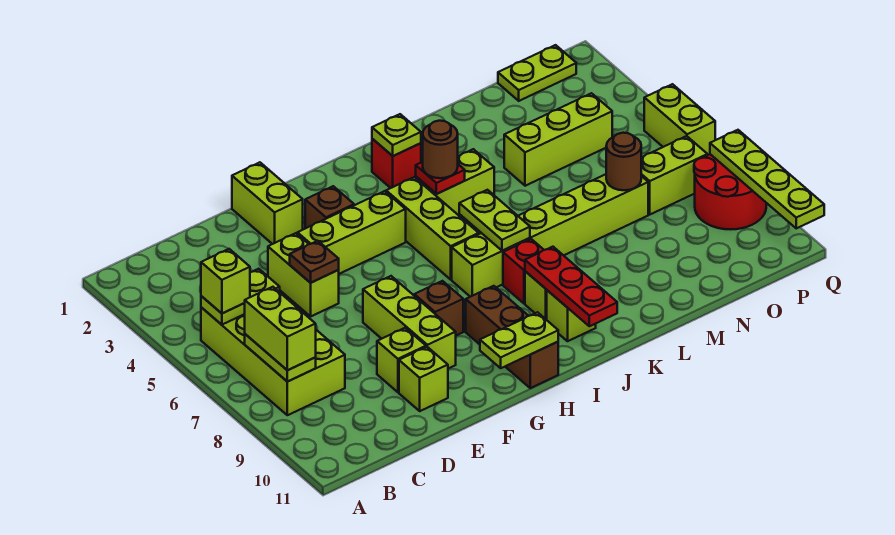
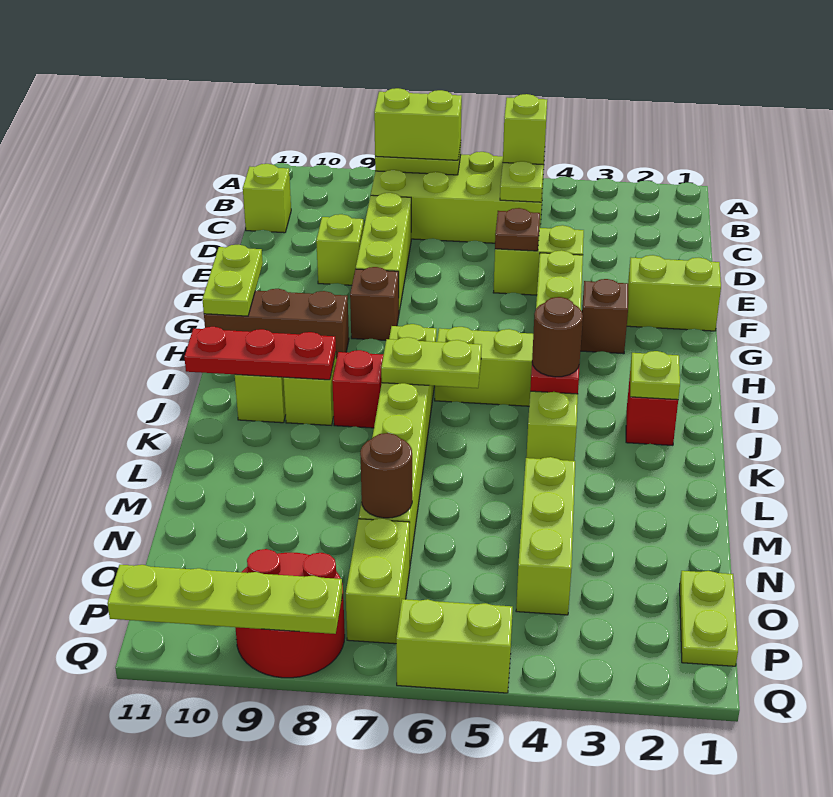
lime brick E10 level 1 -> lime brick C11 level 1
lime brick F7:F9 level 1 -> lime brick D8:F8 level 1

